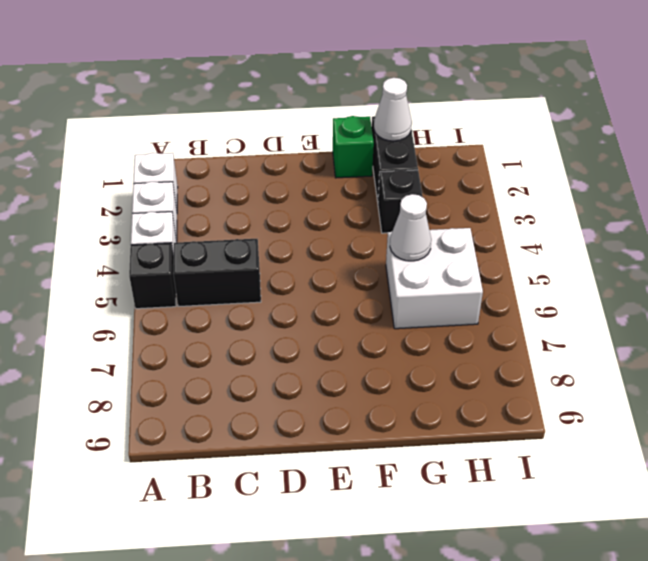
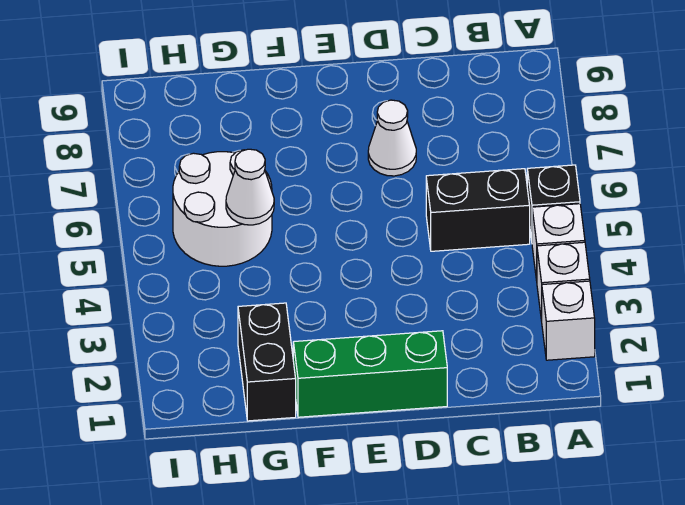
green brick F1 level 1 -> green brick D1:F1 level 1
white cone G1 level 2 -> white cone D7 level 1
black brick G3 level 1 -> none
white brick G5:H6 level 1 -> white round brick G5:H6 level 1

